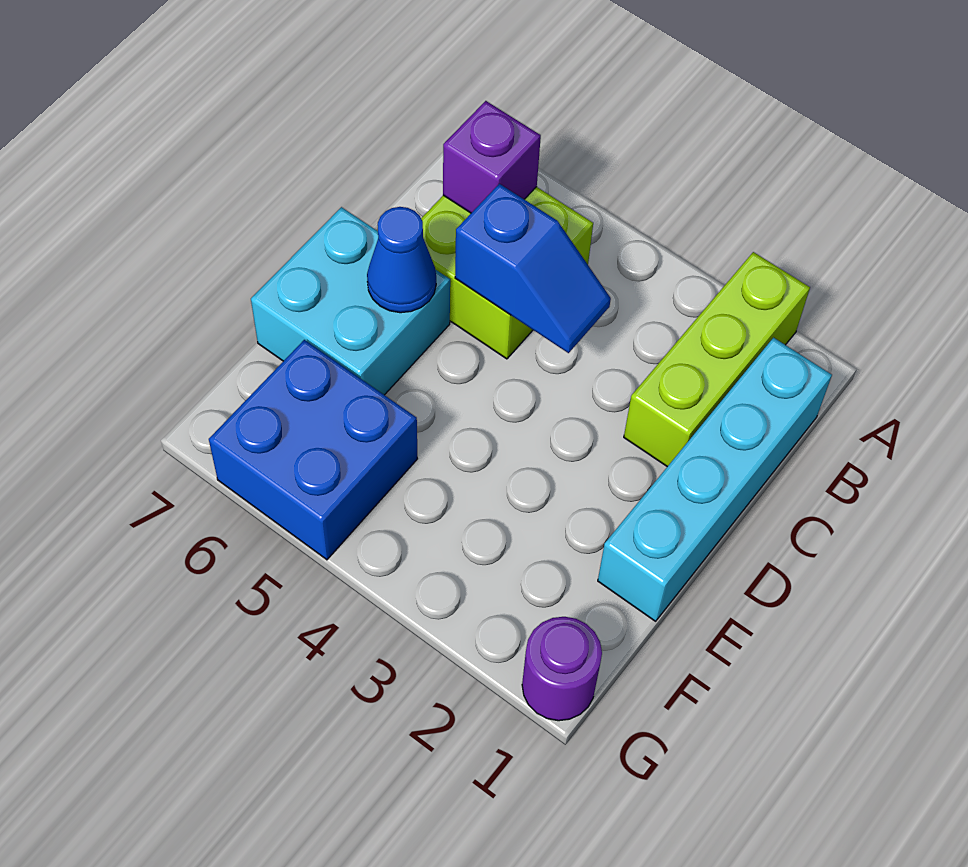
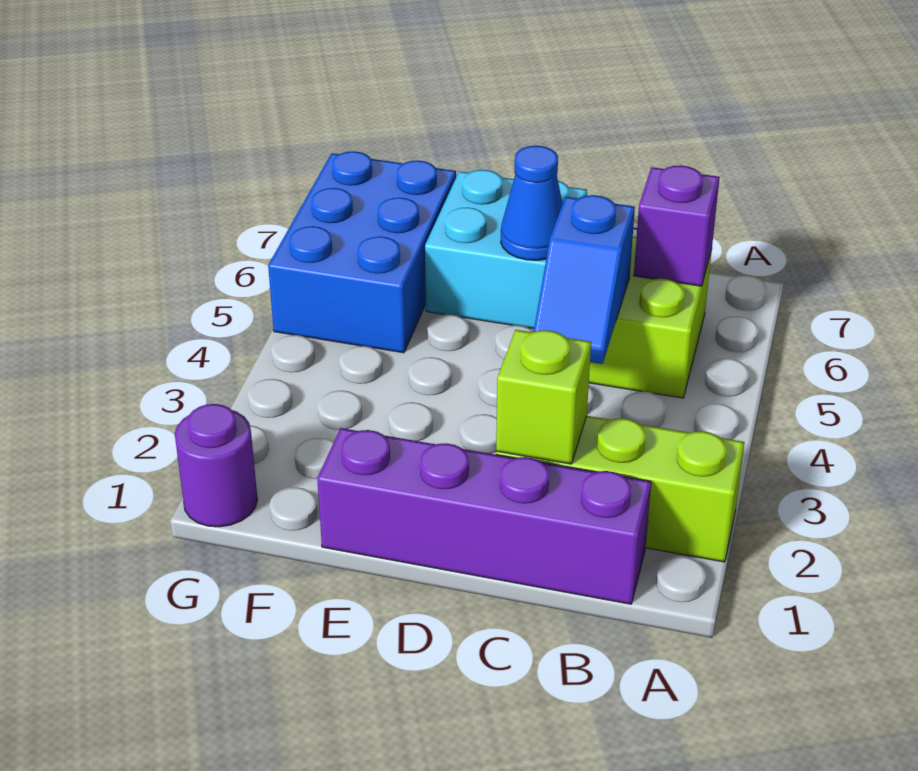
cyan brick B1:E1 level 1 -> purple brick B1:E1 level 1
none -> lime brick C2 level 2
blue brick F5:G6 level 1 -> blue brick F5:G7 level 1

